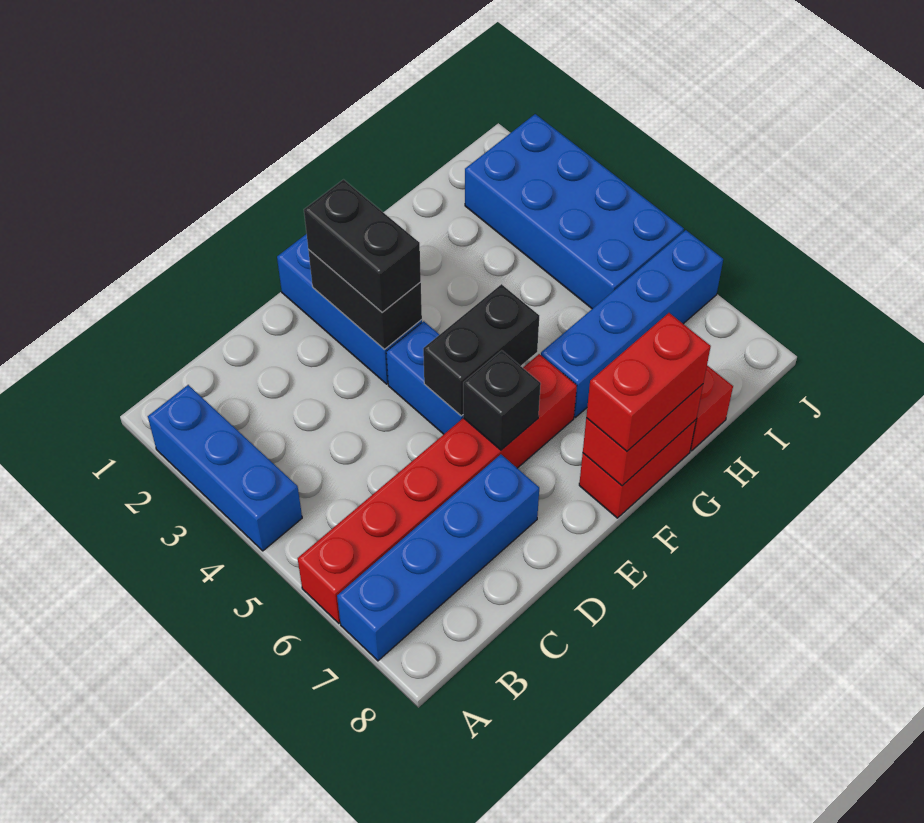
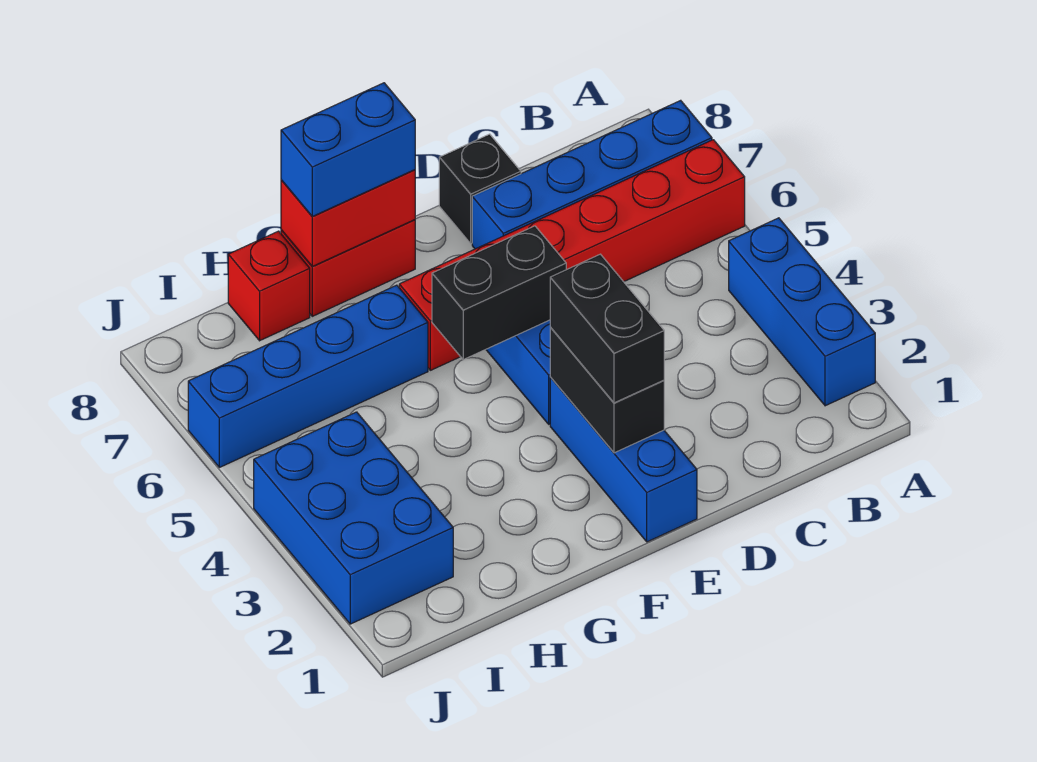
black brick E6 level 2 -> black brick D8 level 1
red brick F8:G8 level 3 -> blue brick F8:G8 level 3
blue brick I2:J5 level 1 -> blue brick I2:J4 level 1

